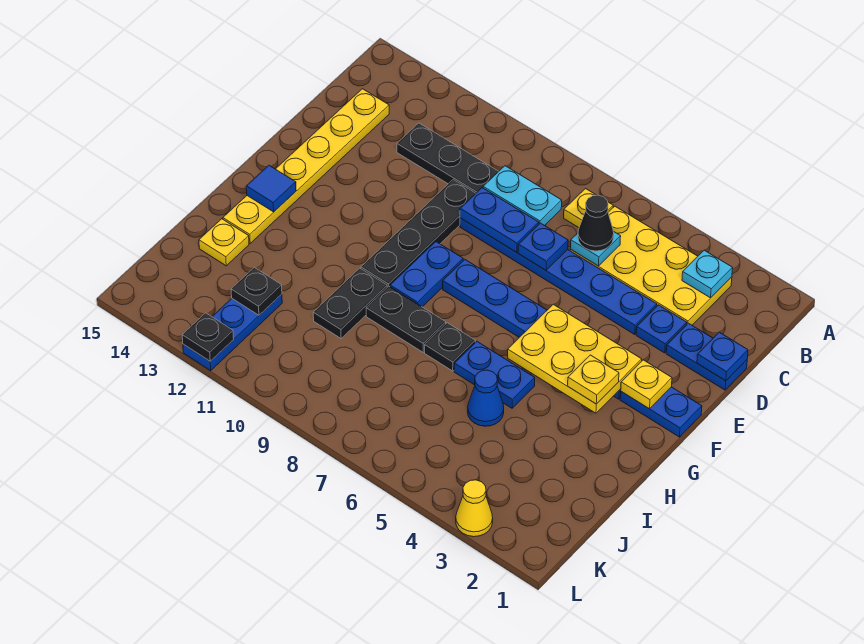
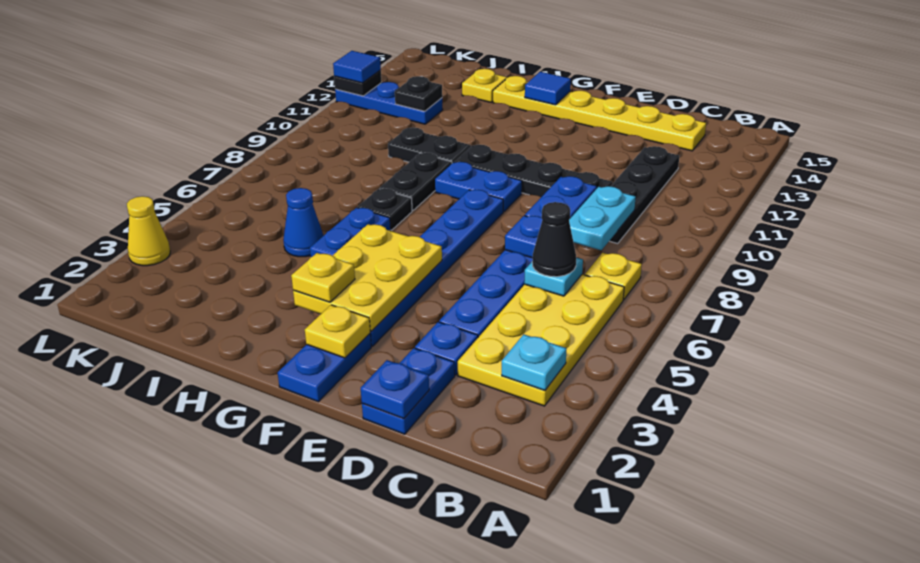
none -> blue tile L12 level 3

